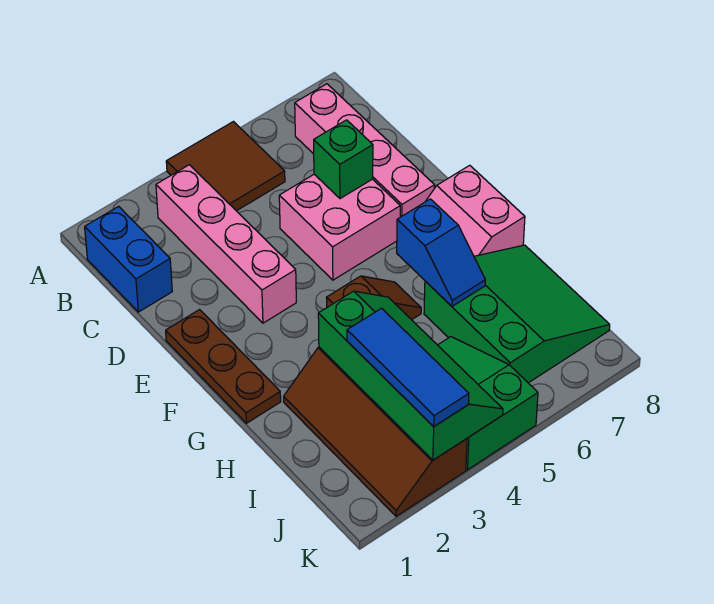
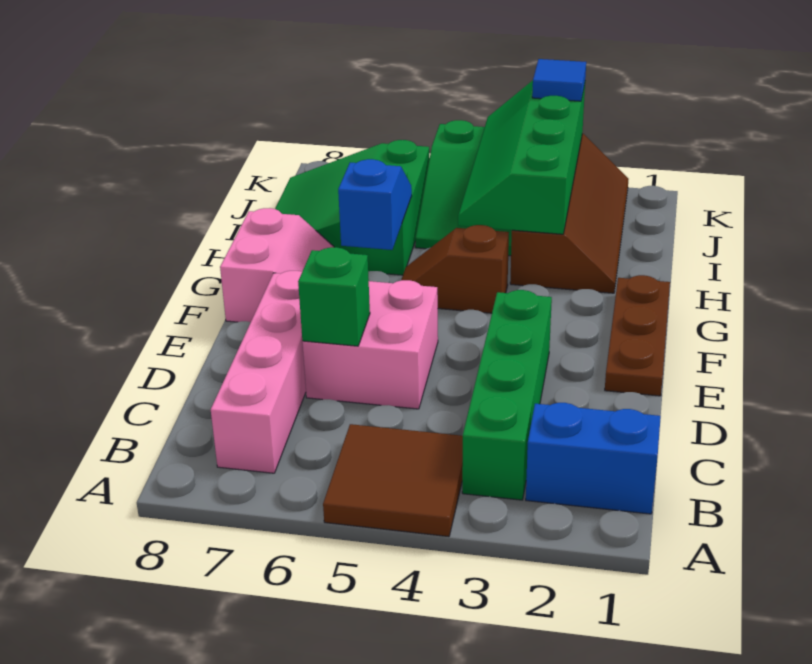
blue brick B1:C1 level 1 -> blue brick B1:B2 level 1
pink brick B3:E3 level 1 -> green brick B3:E3 level 1
blue tile I3:K3 level 3 -> blue tile K3 level 3

